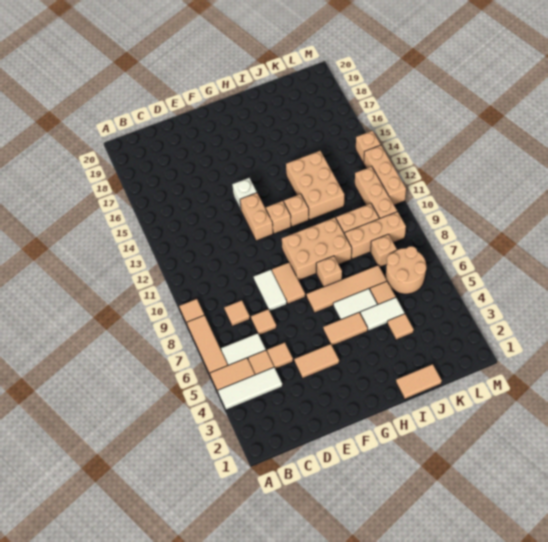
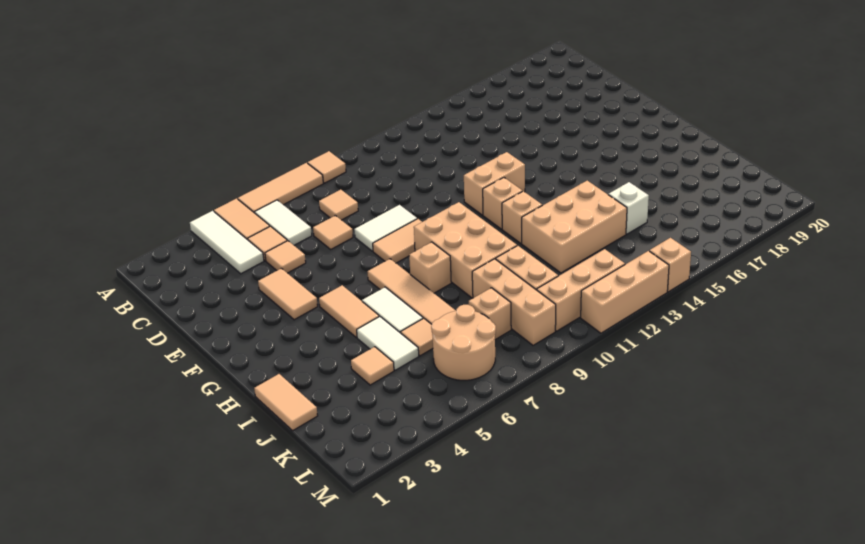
white brick F14 level 1 -> white brick J15 level 1

